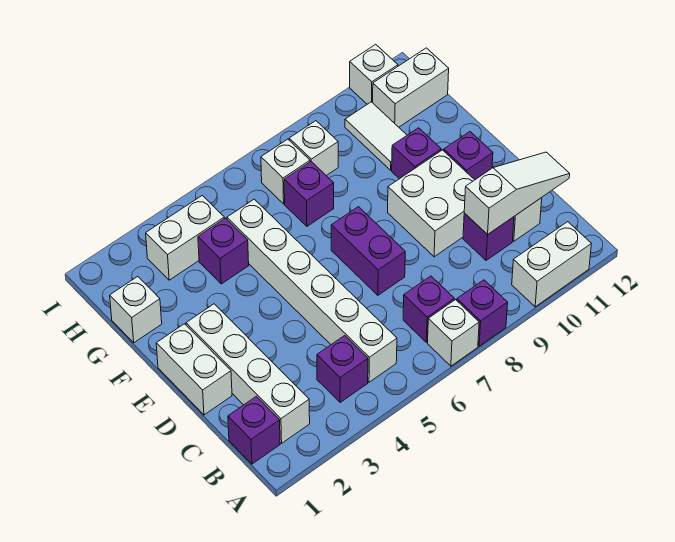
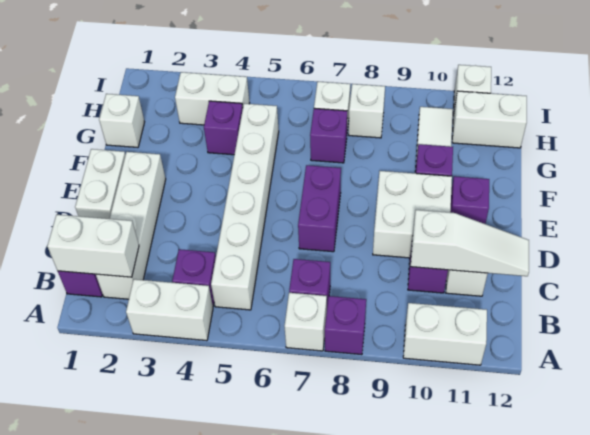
none -> white brick A3:A4 level 1
none -> white brick B1:B2 level 2

